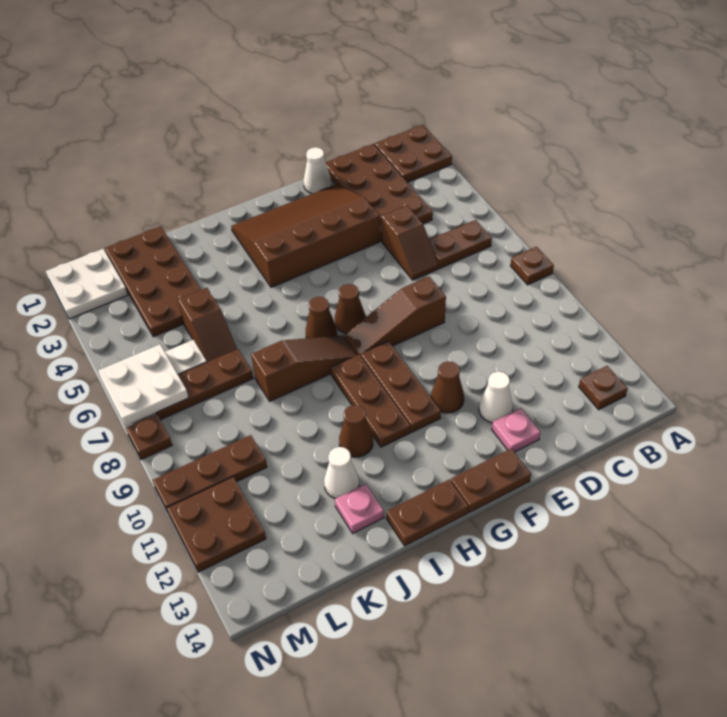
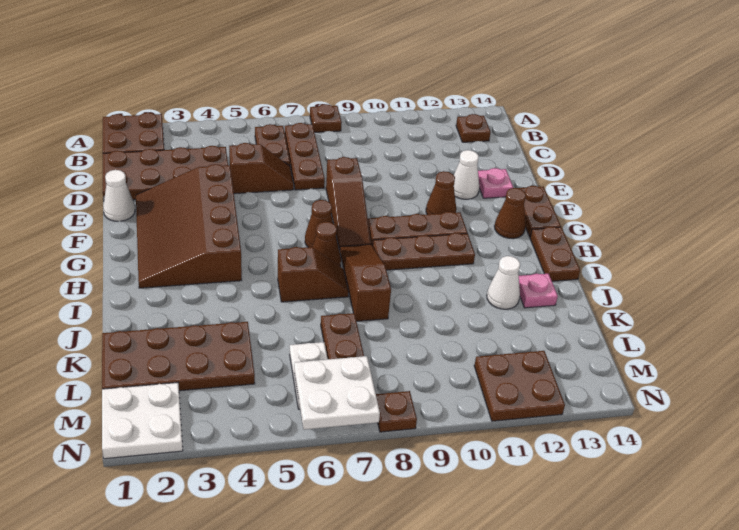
brown cone I11 level 1 -> brown cone G13 level 1
brown slope K5:K6 level 1 top 5 -> brown slope I6:I7 level 1 top 6
brown plate L10:N10 level 1 -> brown plate B7:D7 level 1

